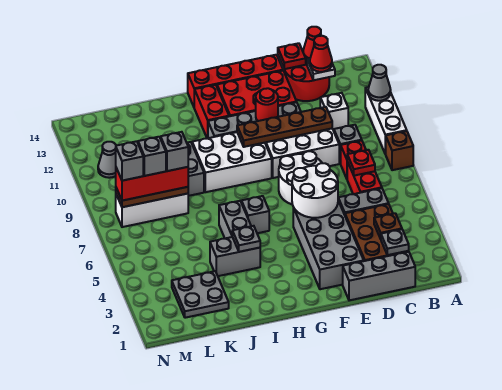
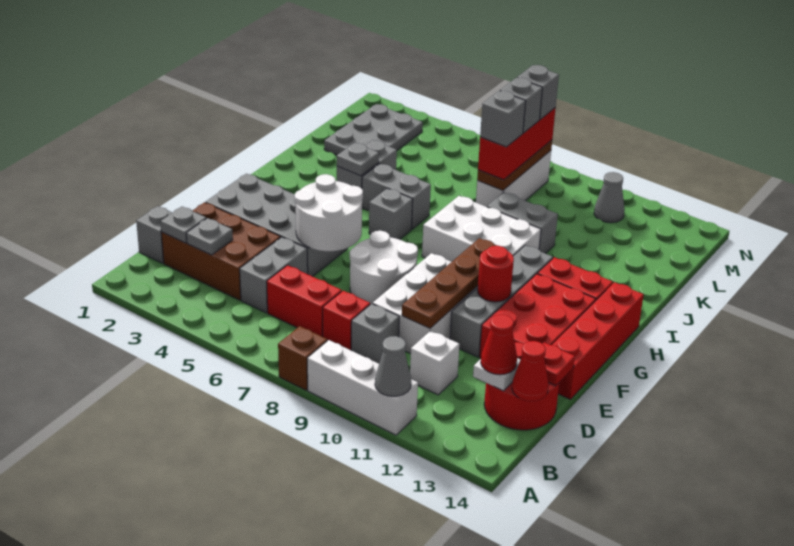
grey brick C1:E1 level 1 -> grey brick C1 level 1
brown plate C3 level 2 -> grey plate C3 level 2
red plate C7 level 2 -> none
white brick G9:I10 level 1 -> white brick H8:I10 level 1
grey plate K2:L3 level 1 -> grey plate K2:M3 level 1

